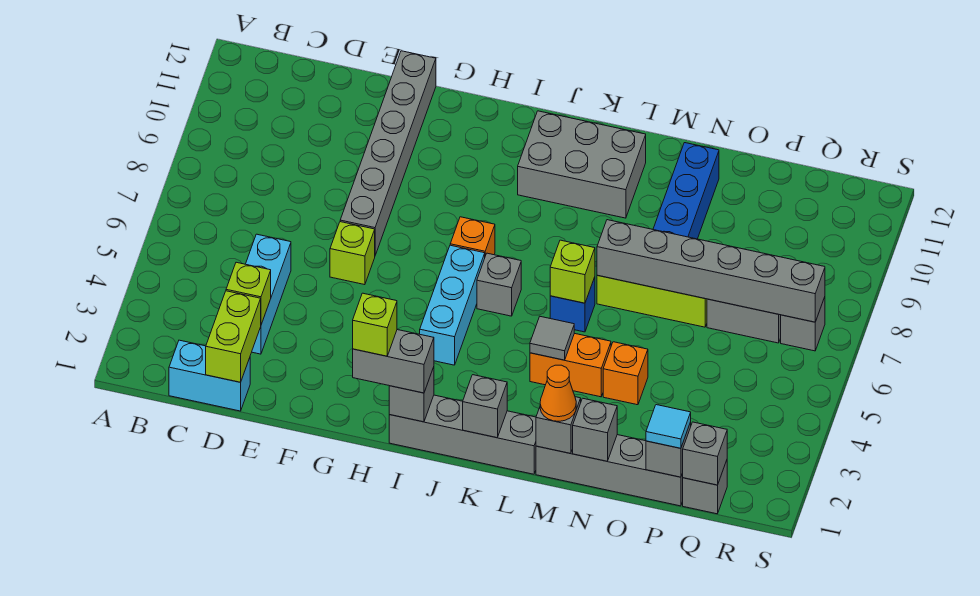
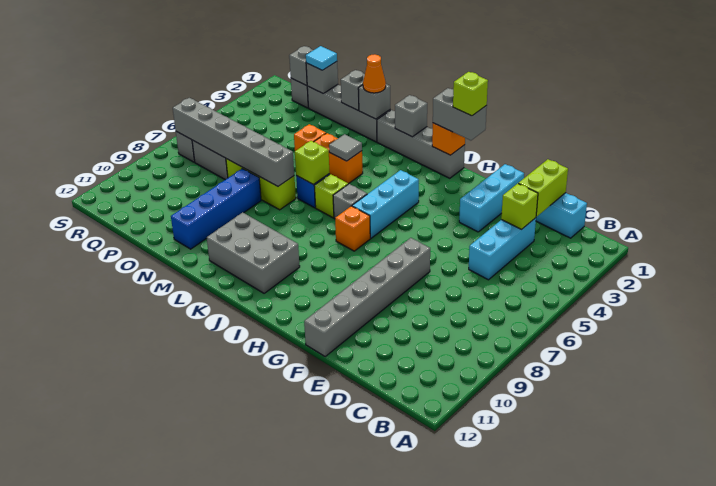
none -> cyan brick F1:F3 level 1
lime brick F6 level 1 -> lime brick K6 level 1
grey brick I1 level 2 -> orange brick I1 level 2

